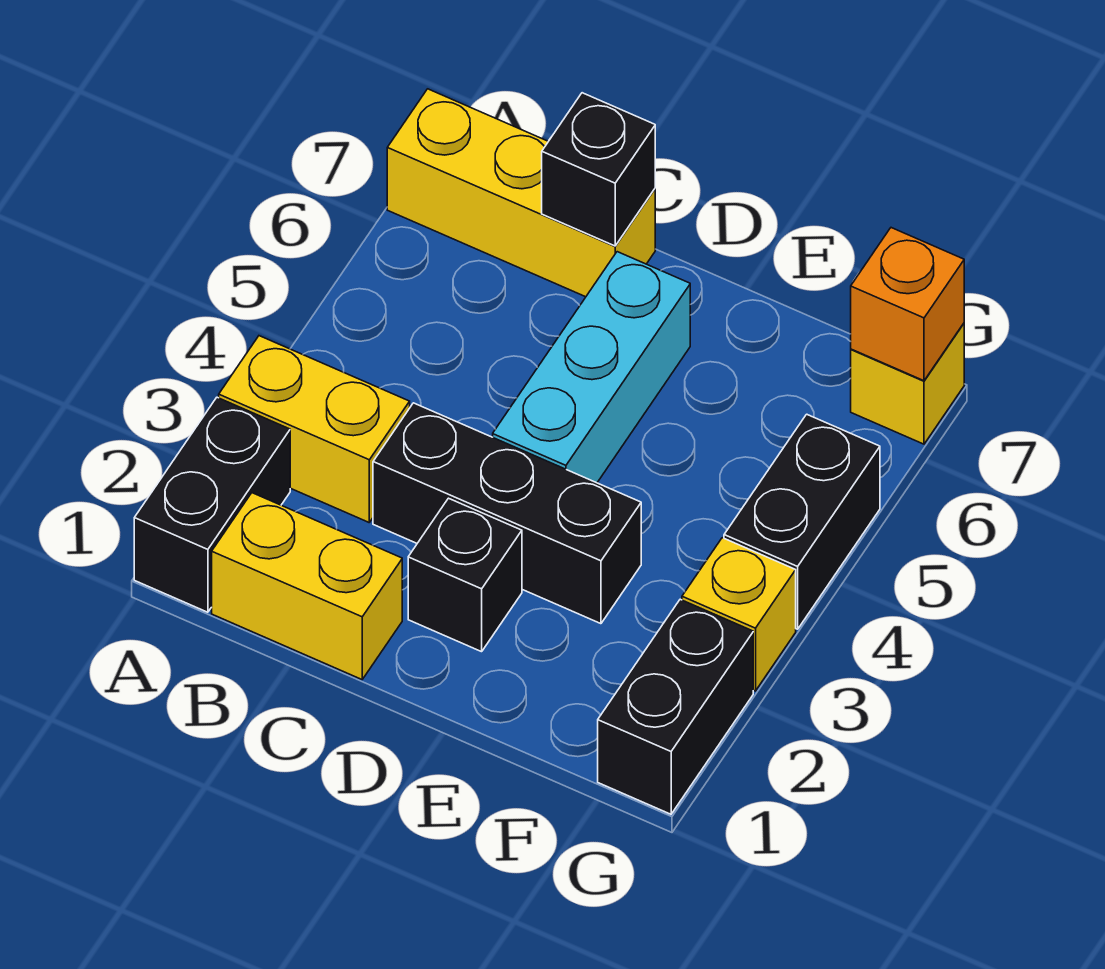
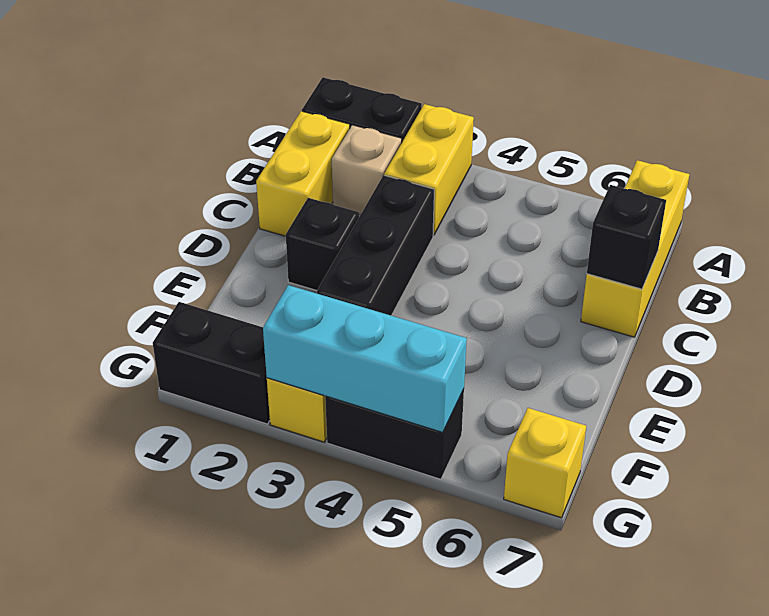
none -> tan brick B2 level 1
cyan brick D4:D6 level 1 -> cyan brick G3:G5 level 2
orange brick G7 level 2 -> none

